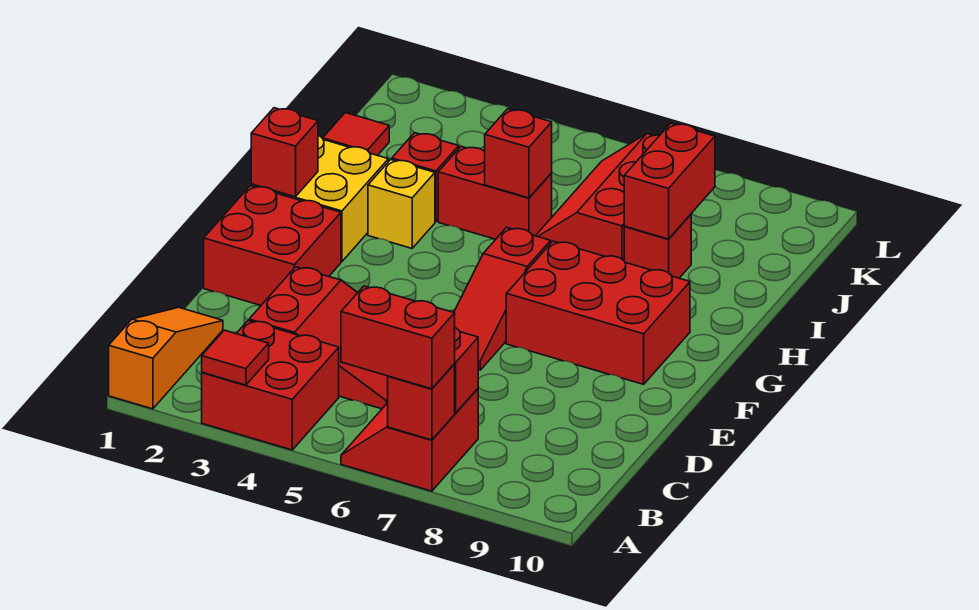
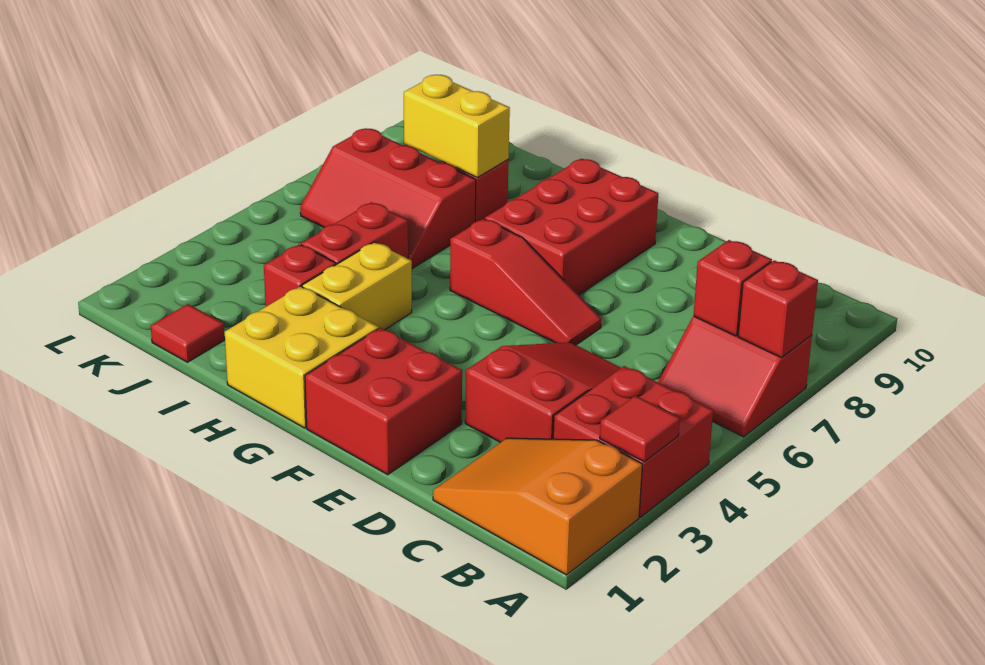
orange slope A1:C1 level 1 top A -> orange slope A1:C2 level 1 top A
red brick A6:A7 level 3 -> none
red brick G1 level 2 -> none
yellow brick H3 level 1 -> yellow brick H3:H4 level 1
red brick I5 level 2 -> none
red brick I8:J8 level 2 -> yellow brick I8:J8 level 2

